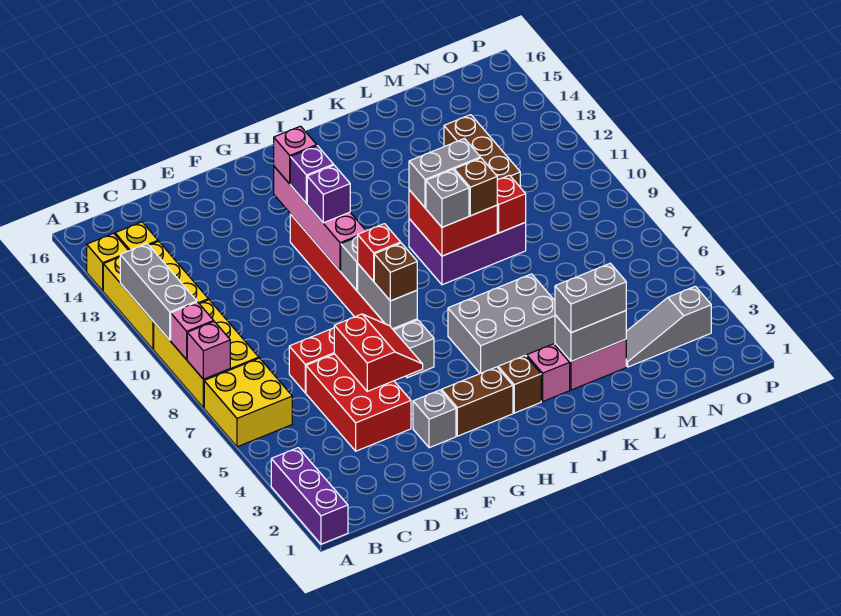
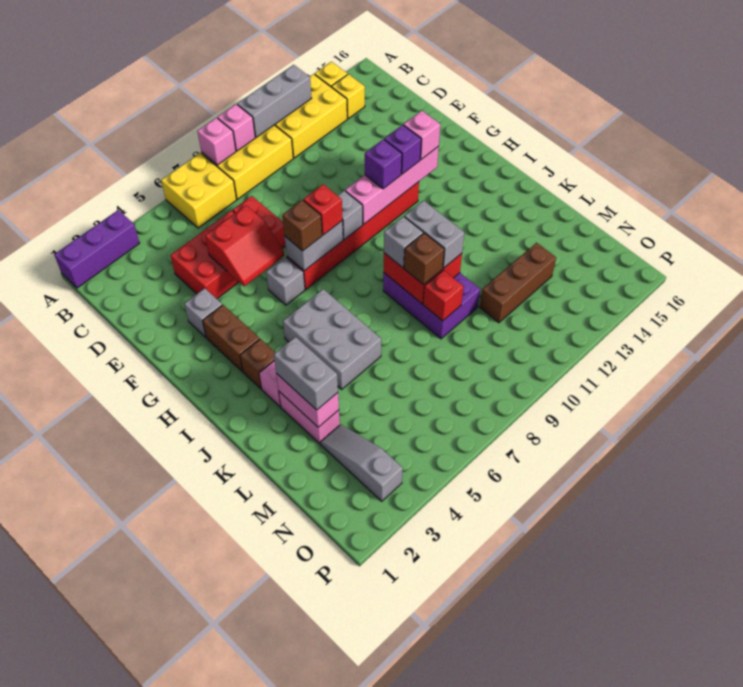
grey brick K3:L3 level 2 -> pink brick K3:L3 level 2

